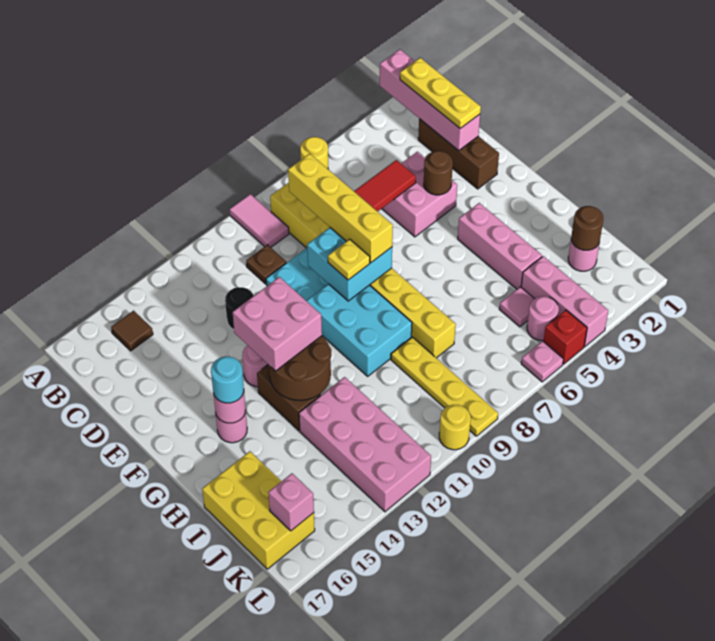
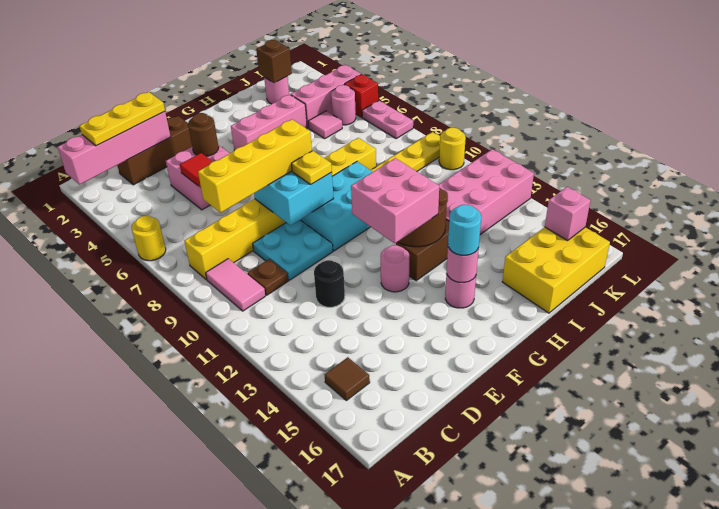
pink tile A9:B9 level 1 -> pink tile B9:B10 level 1
brown round brick J2 level 2 -> brown brick J2 level 2
pink plate L6 level 1 -> pink plate L6:L7 level 1

